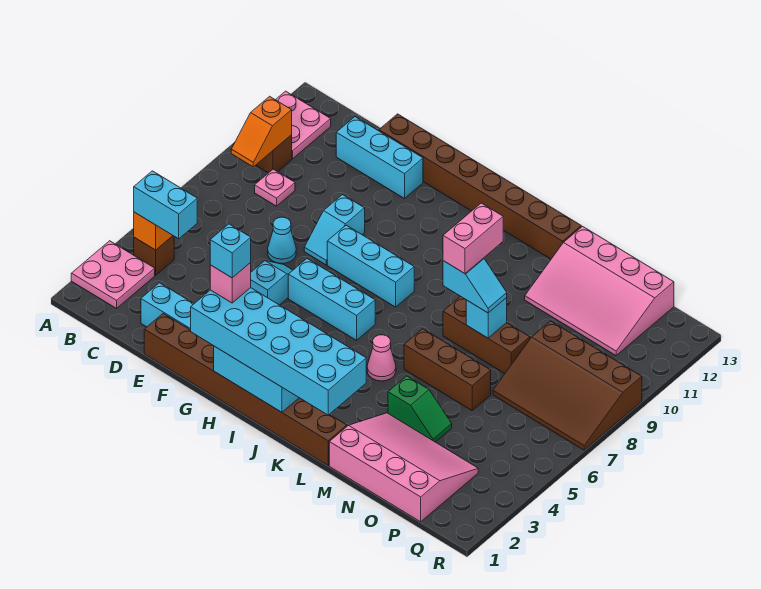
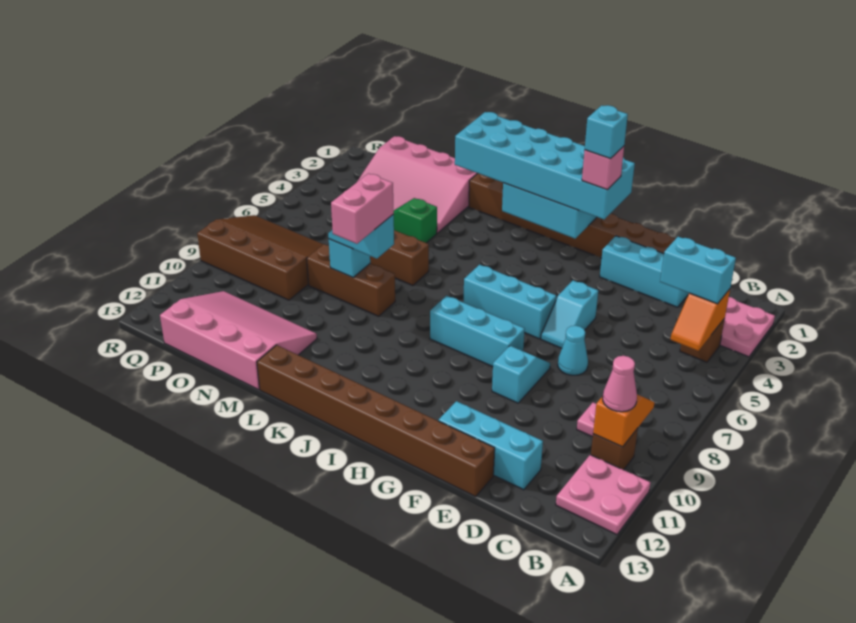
pink cone K5 level 1 -> pink cone B10 level 3

